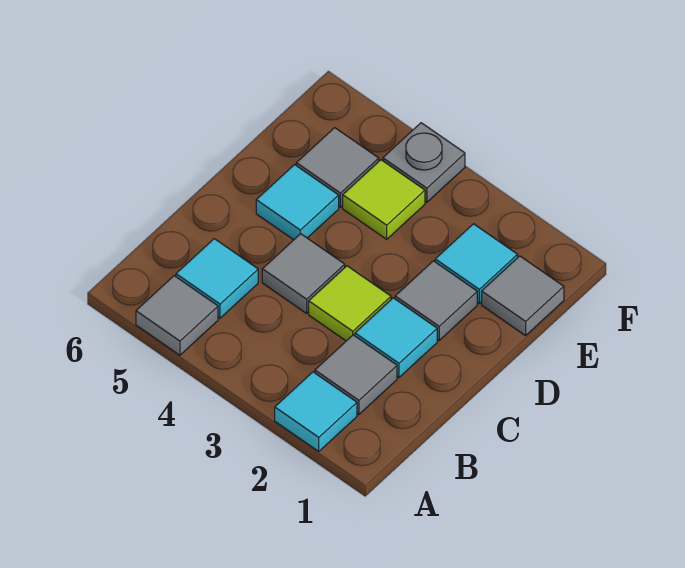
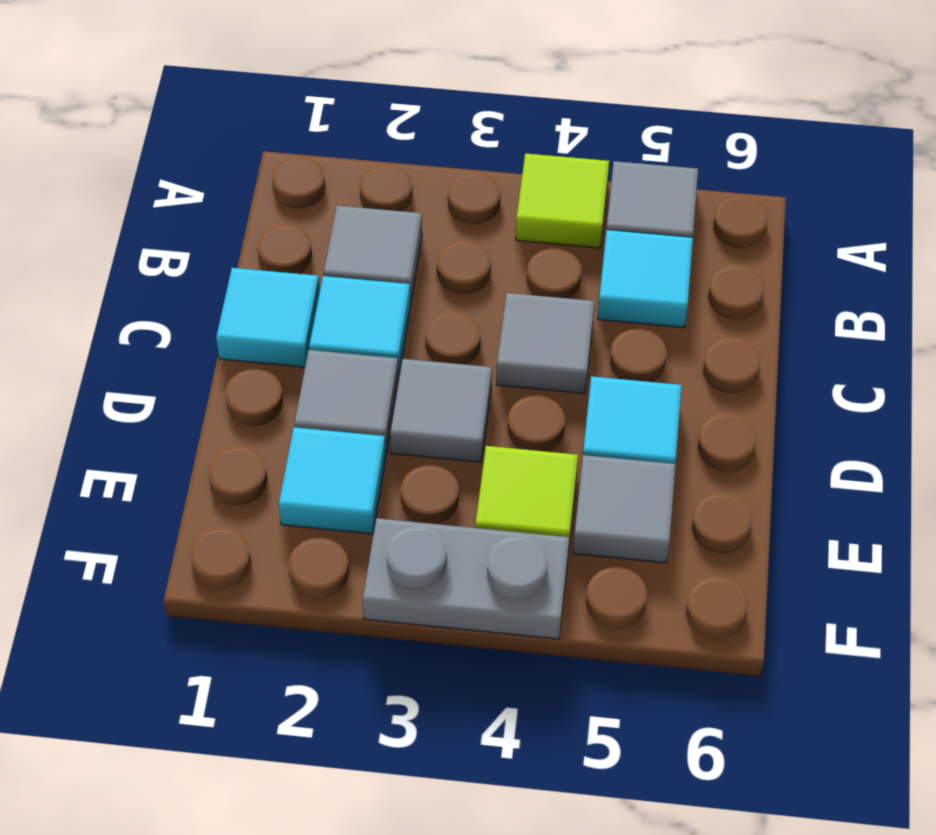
cyan tile A2 level 1 -> cyan tile C1 level 1
lime tile C3 level 1 -> lime tile A4 level 1
grey tile E1 level 1 -> grey tile D3 level 1
grey plate F4 level 1 -> grey plate F3:F4 level 1

